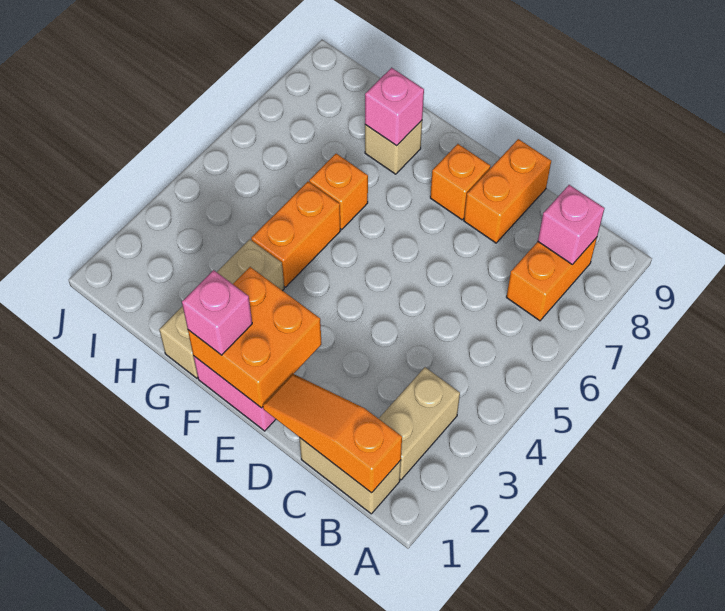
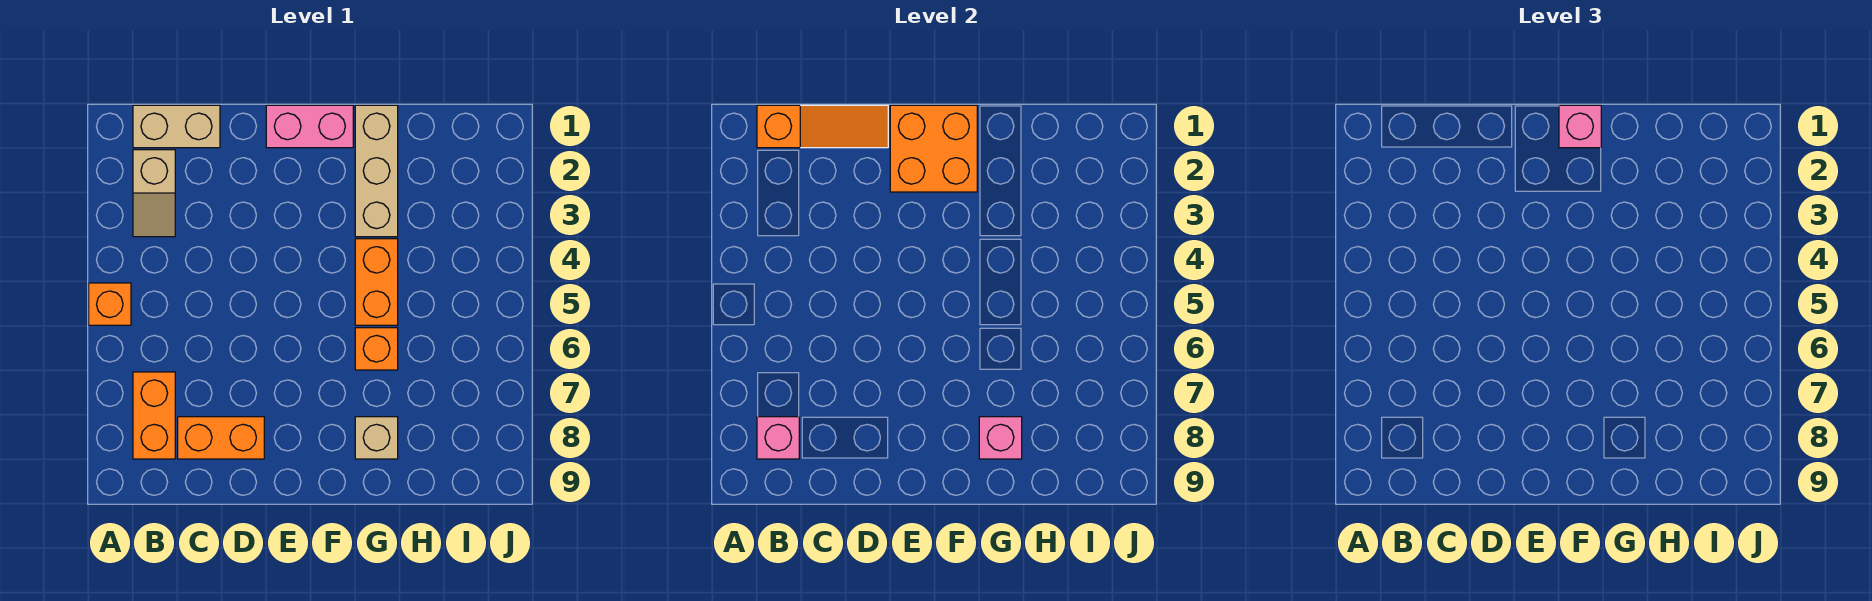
tan brick B2:B3 level 1 -> tan slope B2:B3 level 1 top 2
orange brick D8:D9 level 1 -> orange brick C8:D8 level 1
orange brick E8 level 1 -> orange brick A5 level 1

